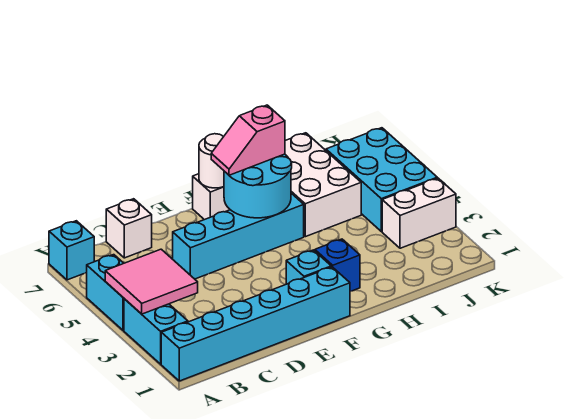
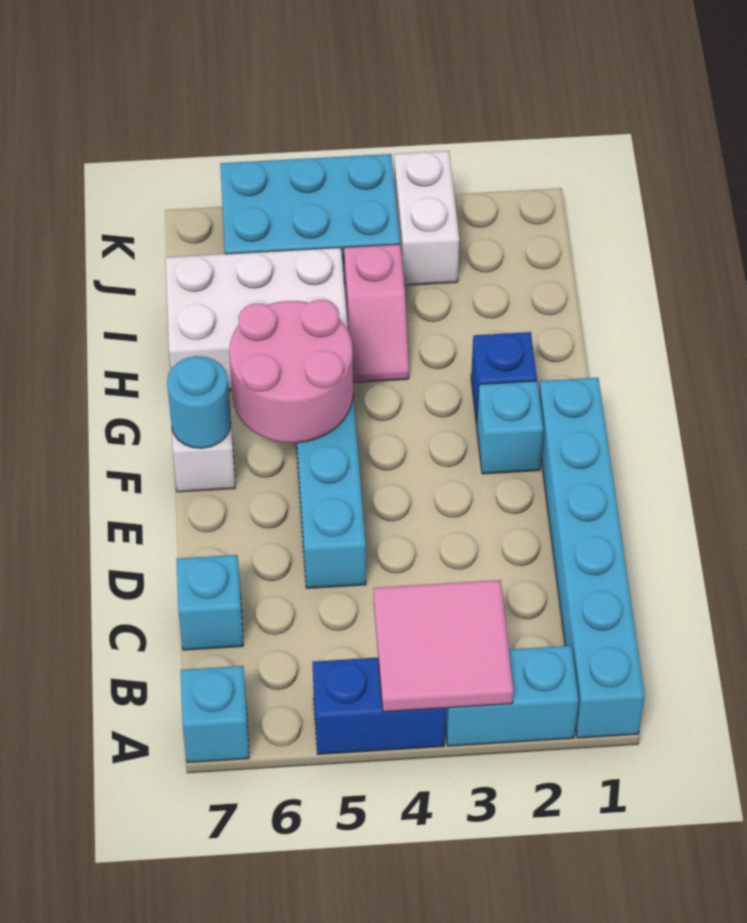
cyan brick A4:A5 level 1 -> blue brick A4:A5 level 1
white brick C7 level 1 -> cyan brick C7 level 1
cyan round brick F5:G6 level 2 -> pink round brick F5:G6 level 2
pink slope F6:G6 level 3 top G -> pink slope H4:I4 level 1 top I
white round brick F7 level 2 -> cyan round brick F7 level 2

